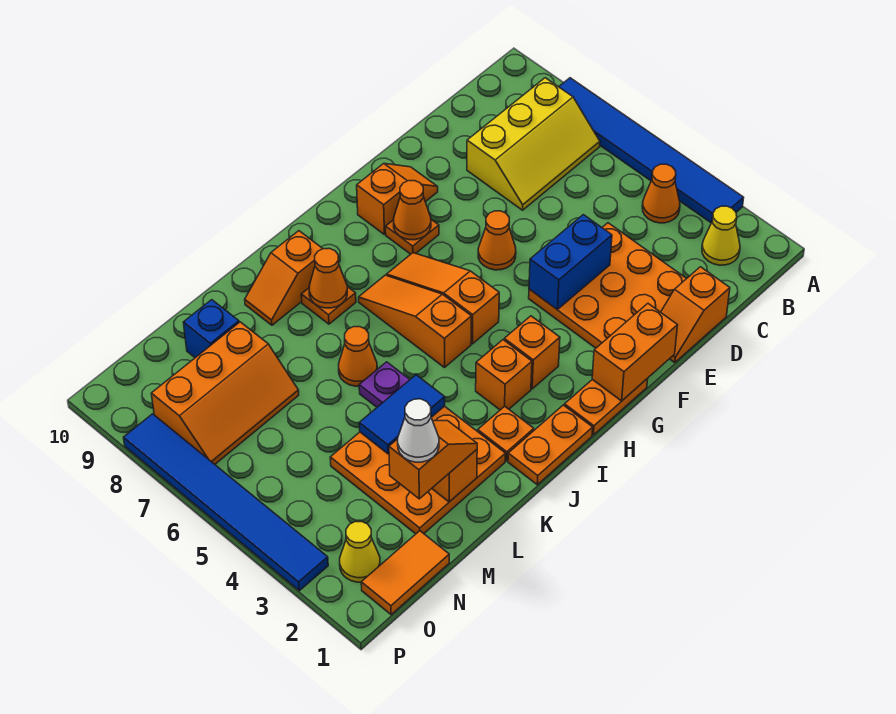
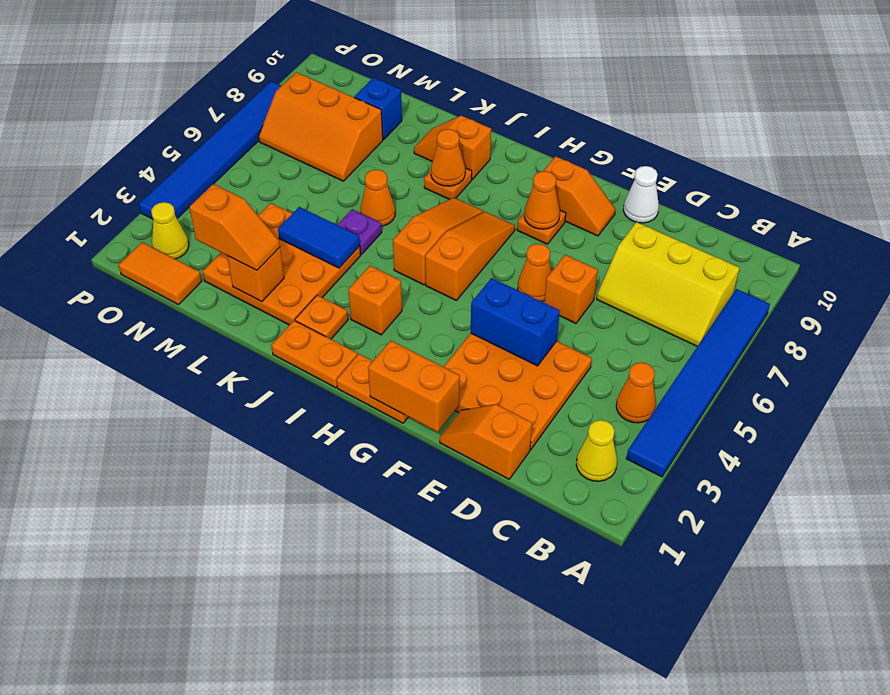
orange brick H3 level 1 -> orange brick E6 level 1
white cone M2 level 4 -> white cone E10 level 1

